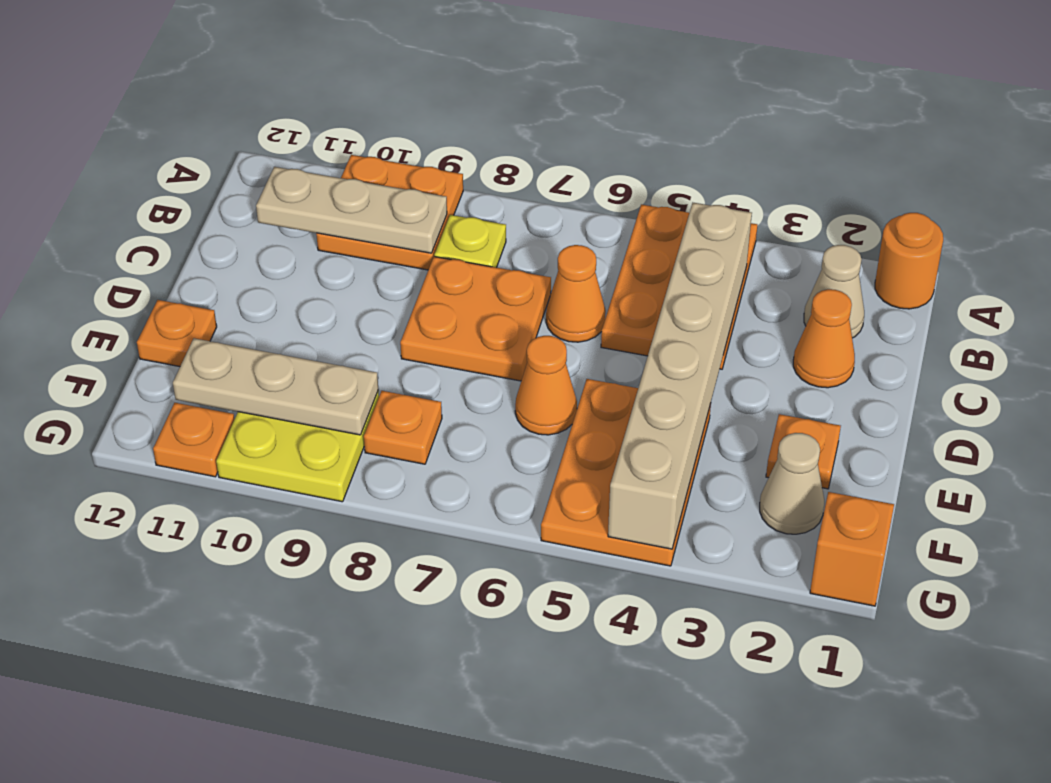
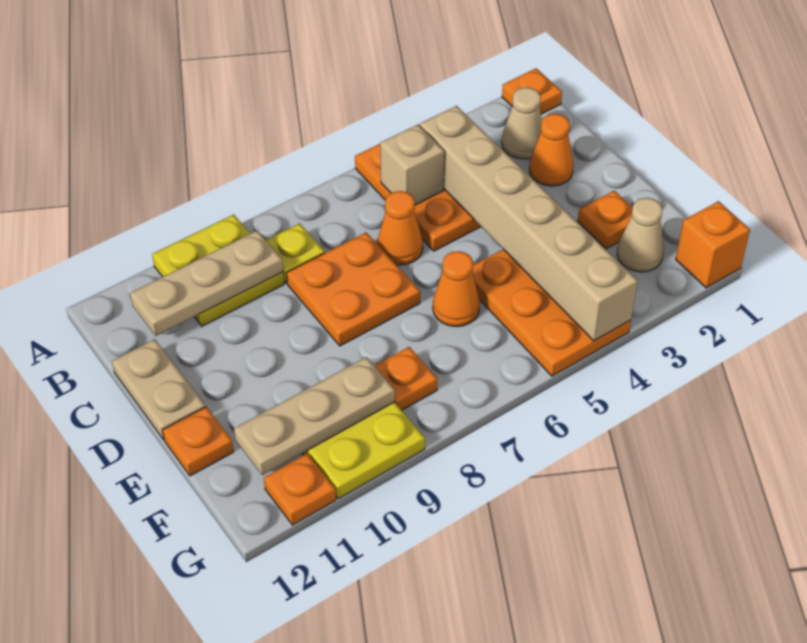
orange round brick A1 level 1 -> orange plate A1 level 1
orange plate A9:B10 level 1 -> yellow plate A9:B10 level 1
none -> tan brick B5 level 2
none -> tan plate C12:D12 level 1

